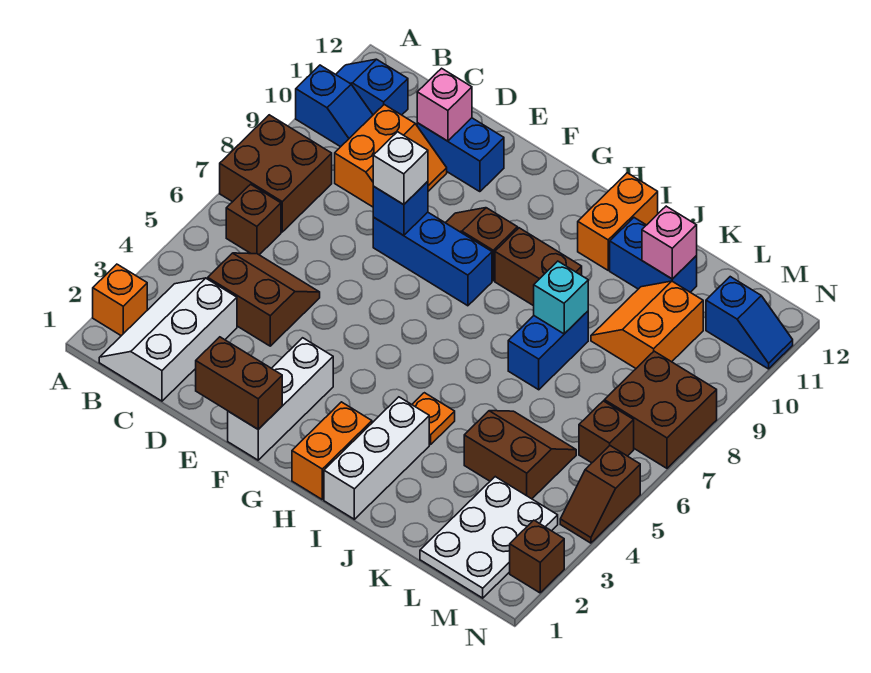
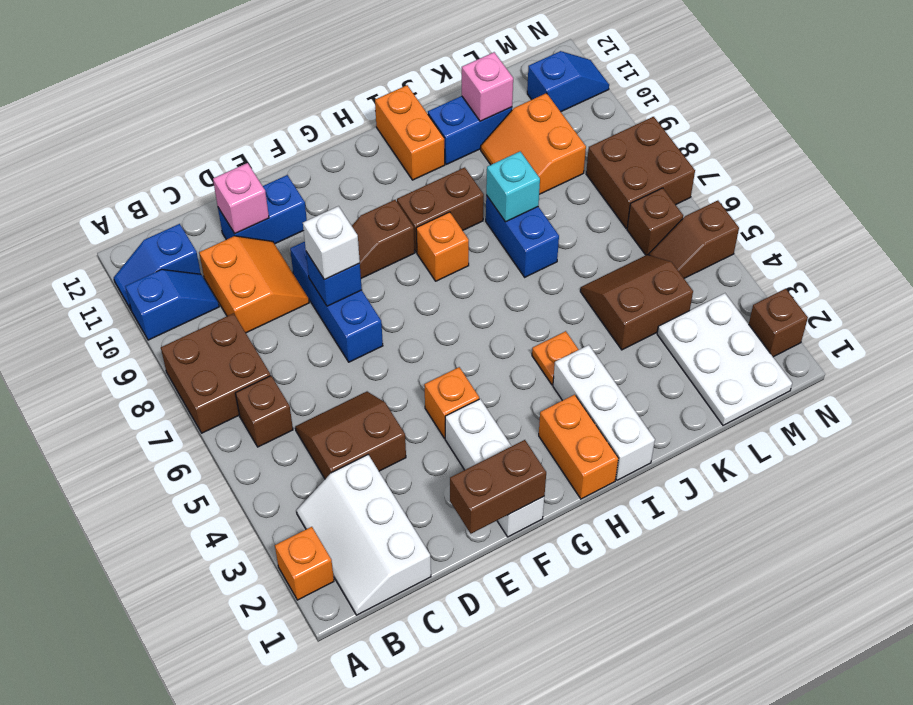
blue brick E8:G8 level 1 -> blue brick E7:E9 level 1
none -> orange brick F4 level 1
none -> orange brick H8 level 1
brown slope N4:N5 level 1 top 5 -> brown slope M5:N5 level 1 top N

